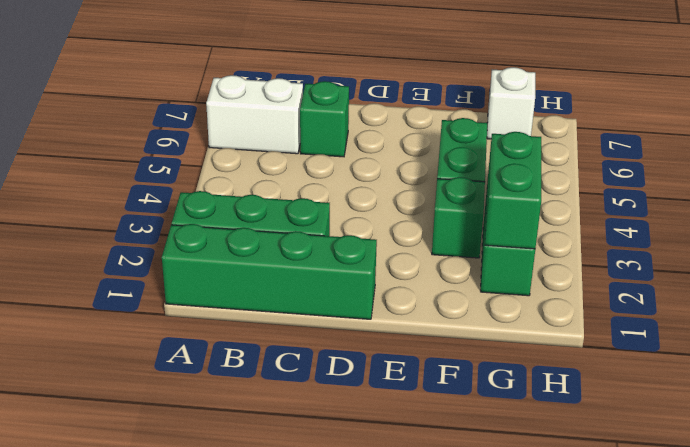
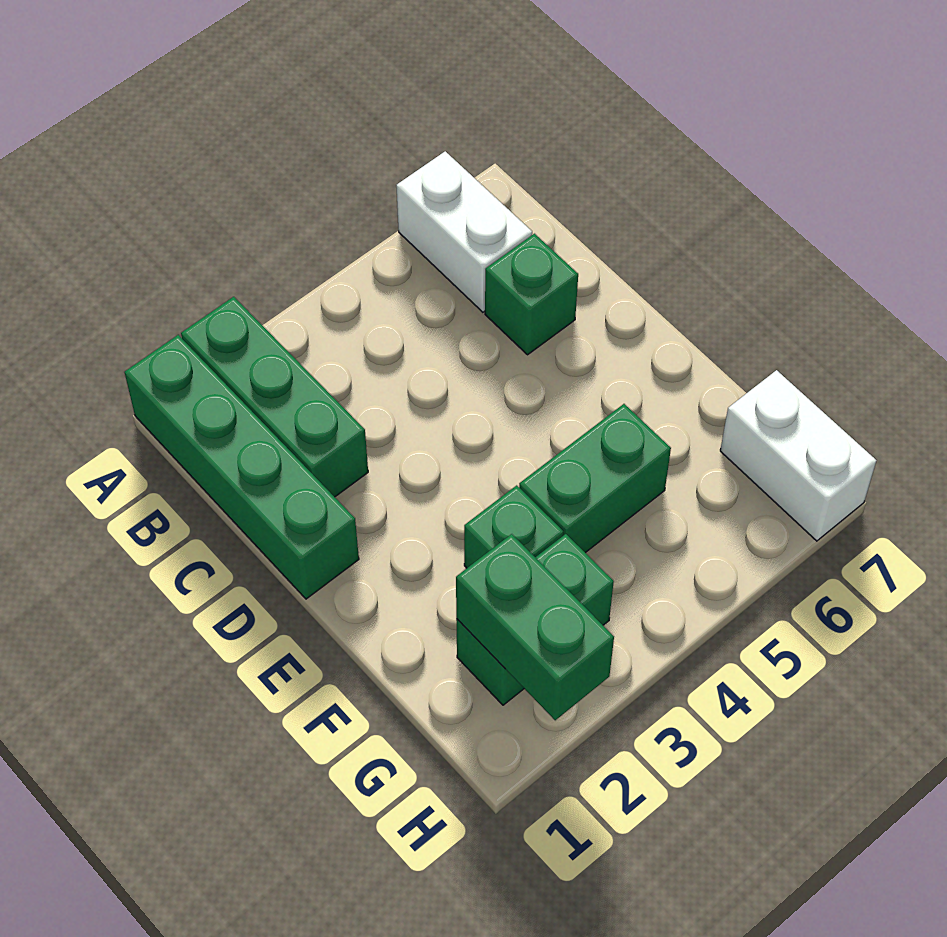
green brick G2:G3 level 2 -> green brick G2:H2 level 2
white brick G7 level 1 -> white brick G7:H7 level 1

